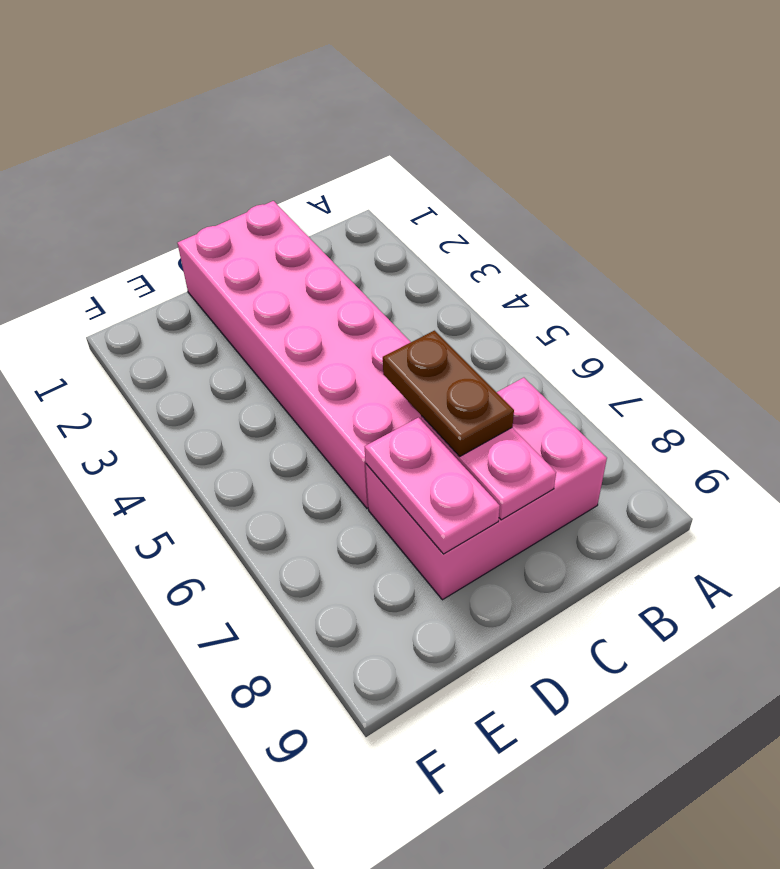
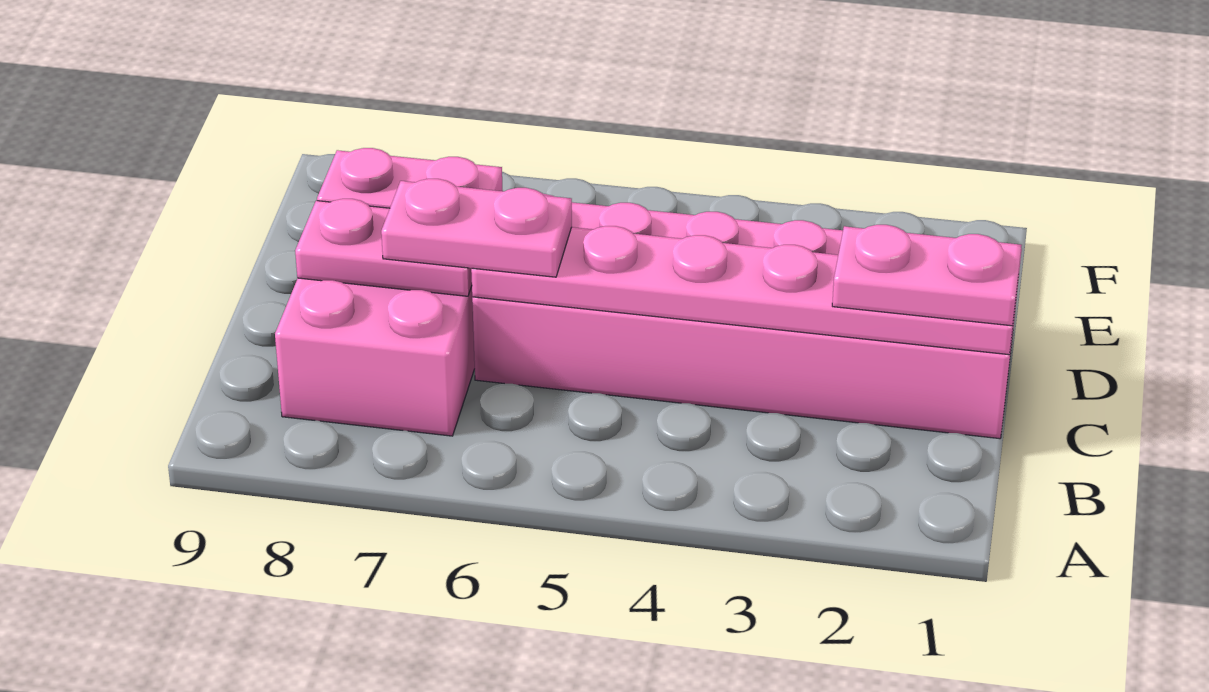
none -> pink plate C1:C6 level 2
none -> pink plate C1:C2 level 3
brown plate C6:C7 level 3 -> pink plate C6:C7 level 3

